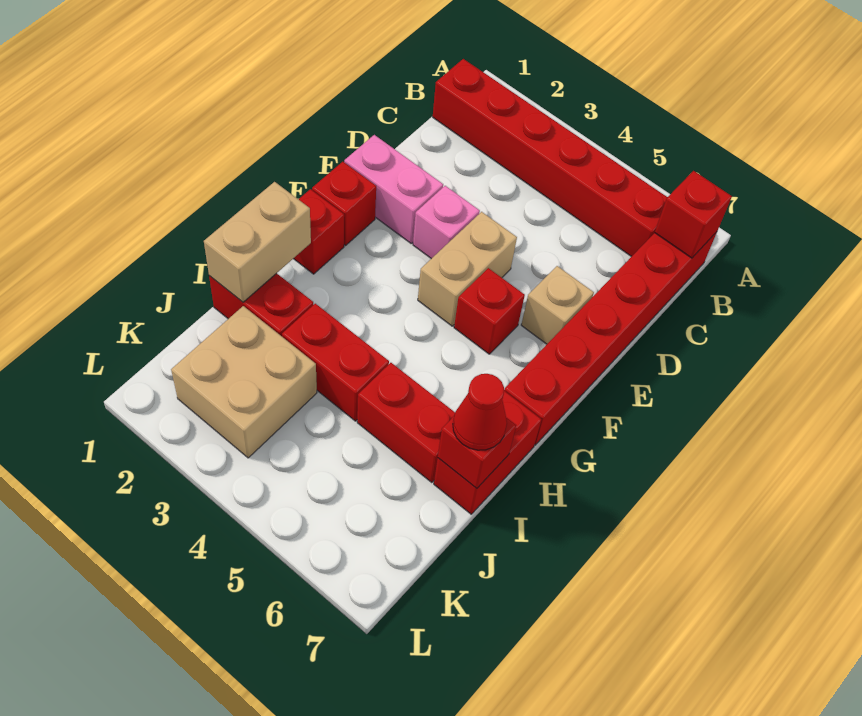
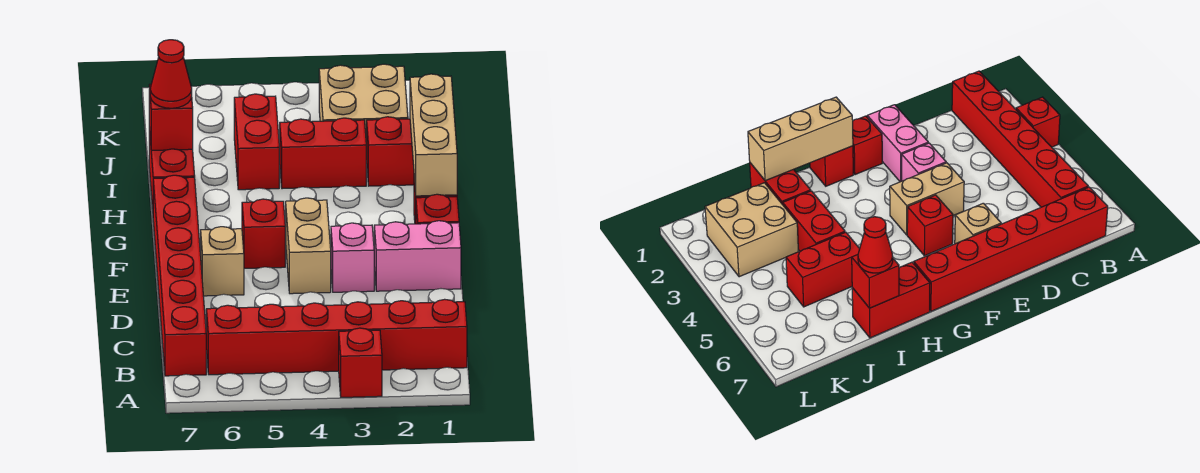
red brick B7 level 2 -> red brick A3 level 1
tan brick H1:I1 level 2 -> tan brick G1:I1 level 2
red brick I5:I6 level 1 -> red brick I5:J5 level 1

